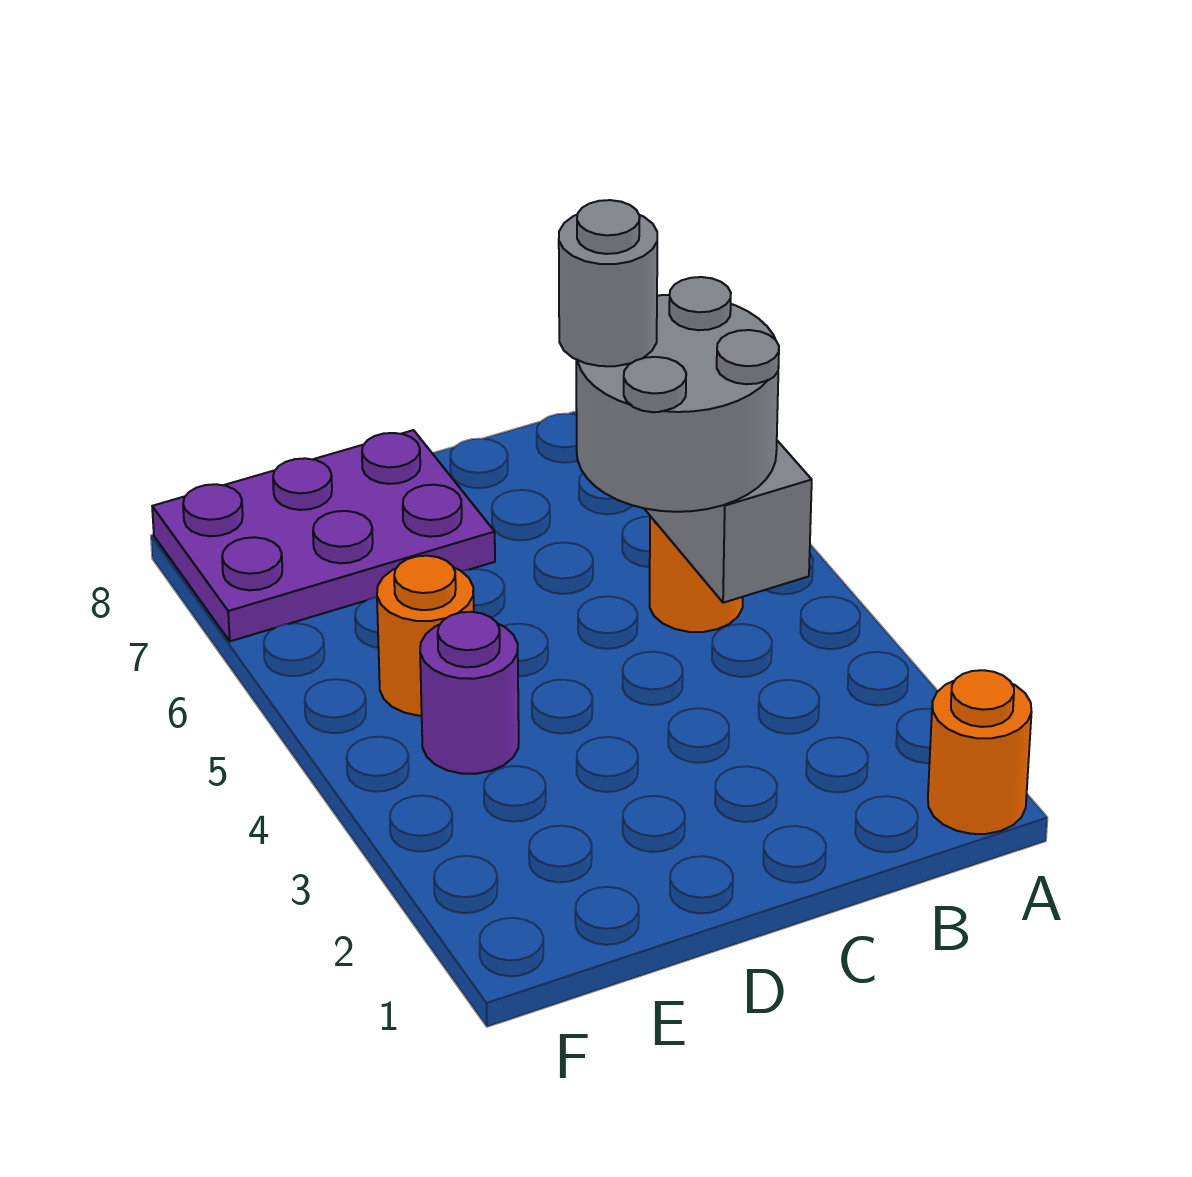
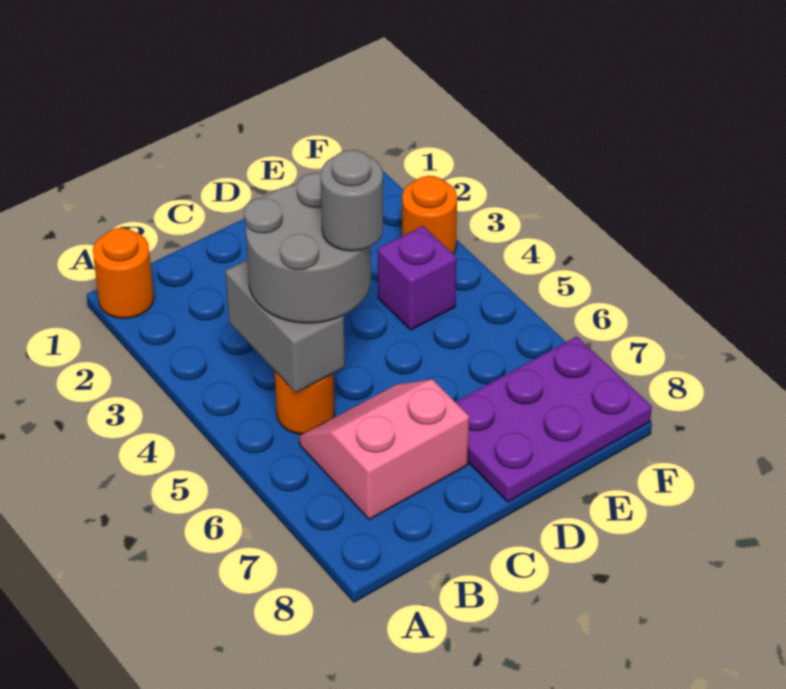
none -> pink slope B6:C7 level 1 top 7
purple round brick E4 level 1 -> purple brick E4 level 1
orange round brick E5 level 1 -> orange round brick F3 level 1

